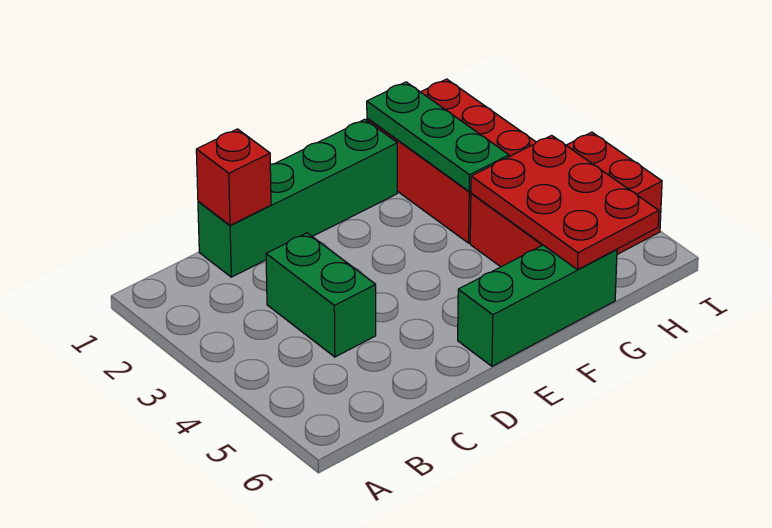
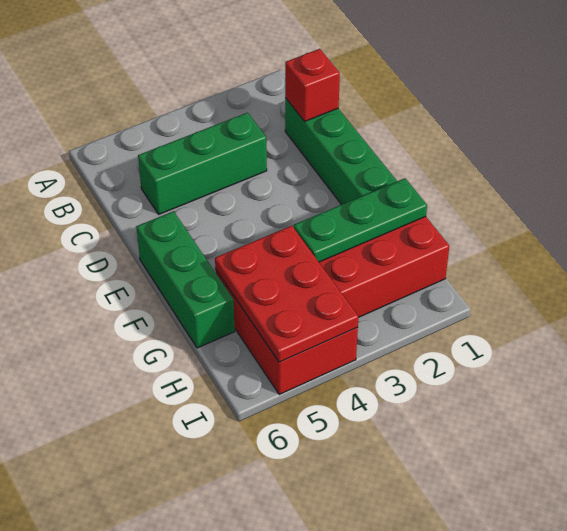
green brick C3:C4 level 1 -> green brick C3:C5 level 1
red plate G4:H6 level 2 -> red plate G4:I5 level 2

